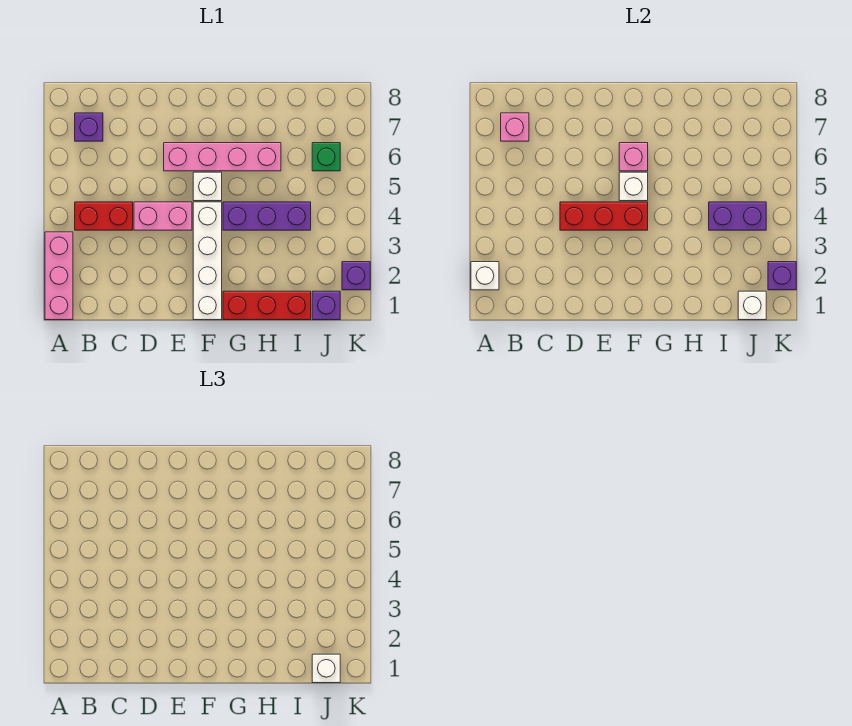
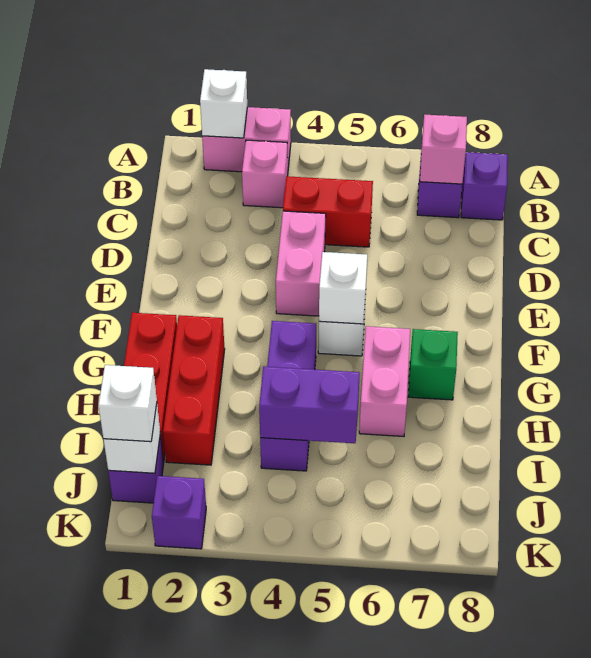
pink brick A1:A3 level 1 -> pink brick A2:A3 level 1
red brick B4:C4 level 1 -> red brick C4:C5 level 1
red brick D4:F4 level 2 -> red brick G2:I2 level 1
pink brick E6:H6 level 1 -> pink brick G6:H6 level 1
white brick F1:F4 level 1 -> none
pink brick F6 level 2 -> pink brick B3 level 1
purple brick I4:J4 level 2 -> purple brick I4:I5 level 2
green brick J6 level 1 -> green brick G7 level 1
purple brick K2 level 2 -> purple brick B8 level 1

